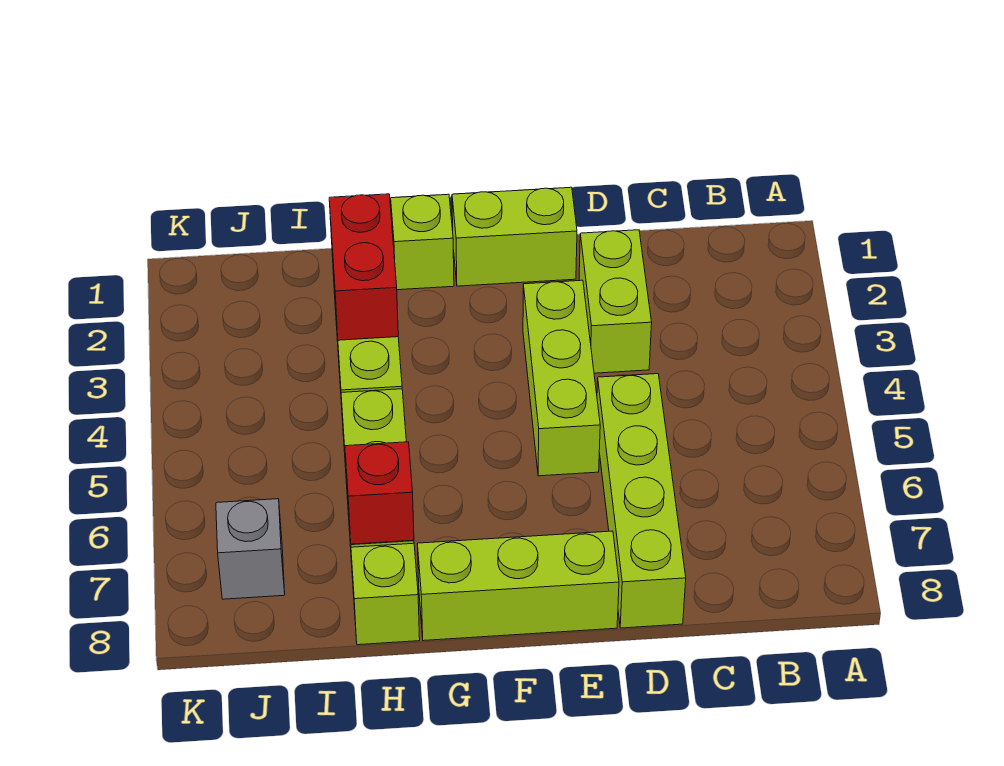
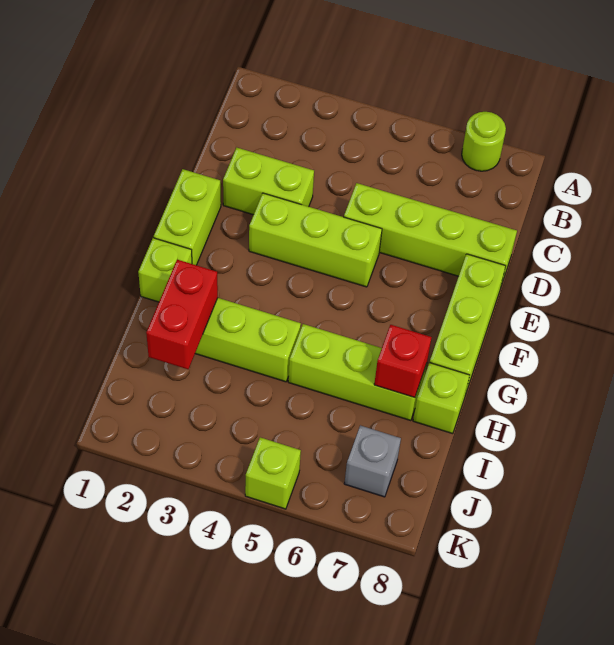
none -> lime round brick A7 level 1
red brick H2:H3 level 2 -> red brick H2:I2 level 2
none -> lime brick K5 level 1

